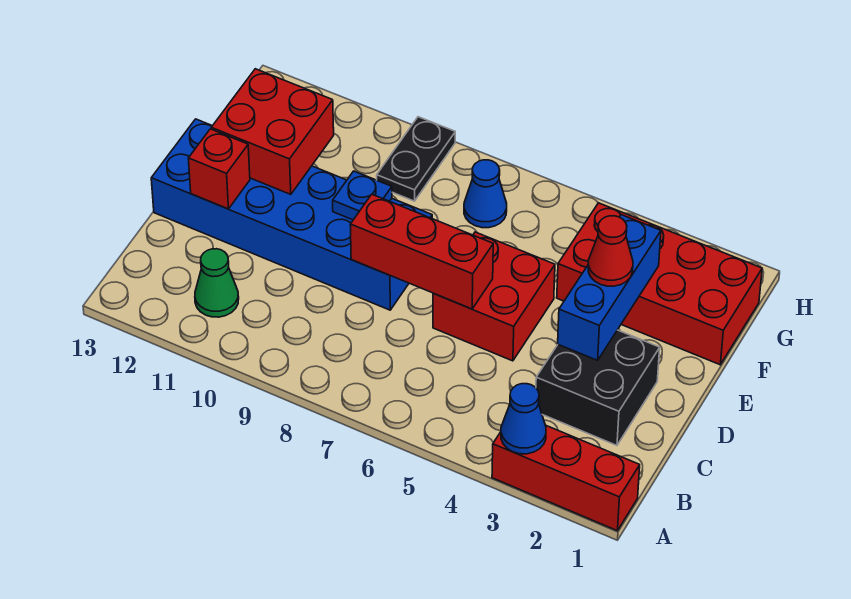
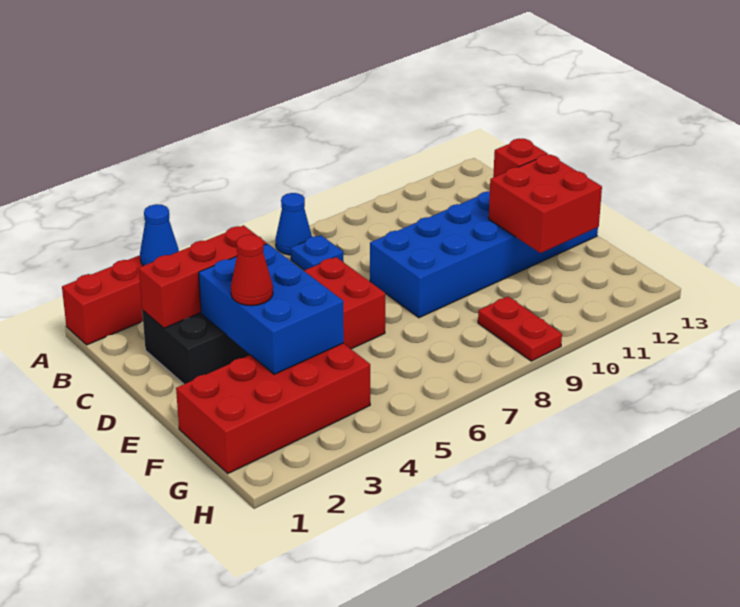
green cone B11 level 1 -> none
blue brick D3:F3 level 2 -> blue brick D3:F4 level 2
red brick D6:D8 level 2 -> red brick C2:C4 level 2
blue plate E9 level 2 -> blue plate B7 level 1
blue cone G7 level 1 -> blue cone A7 level 1
black plate G9:H9 level 1 -> red plate G9:H9 level 1

